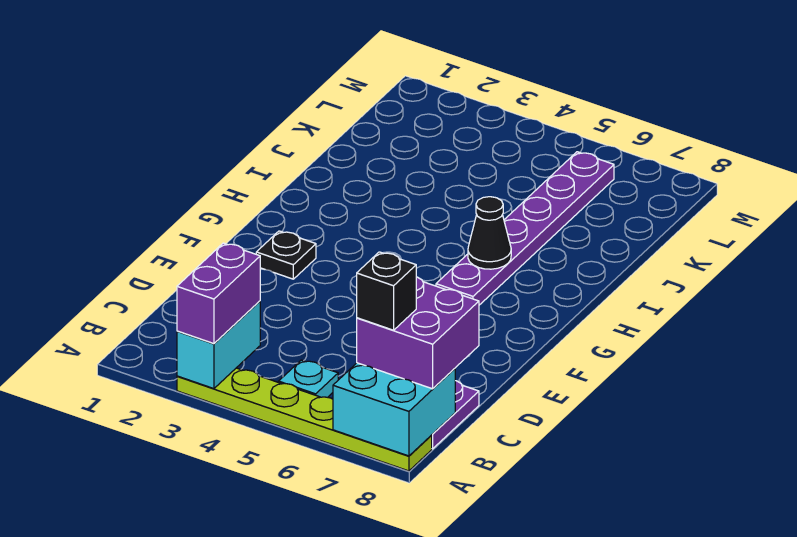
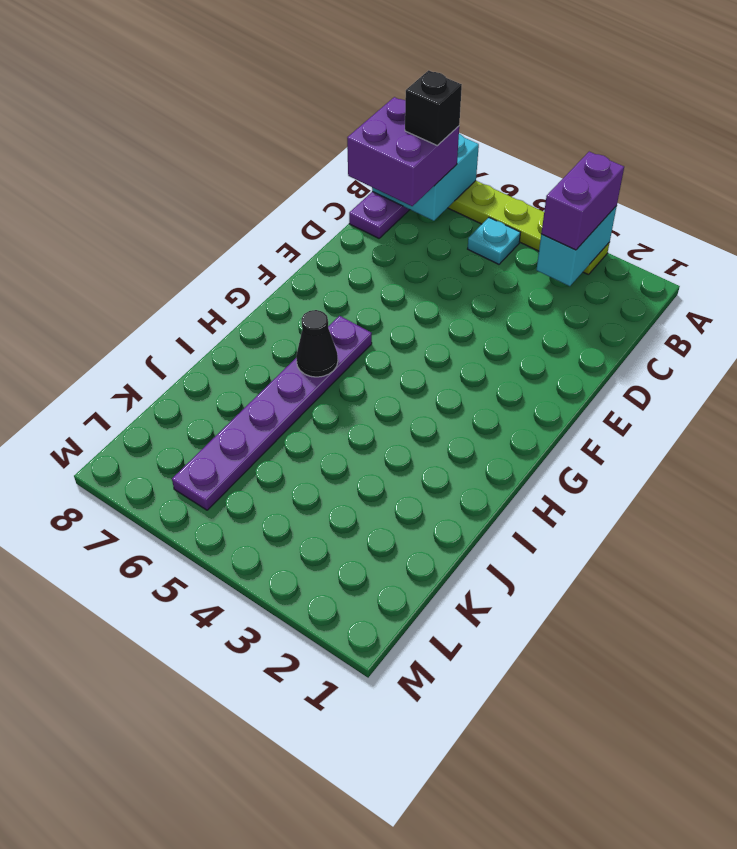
black plate F2 level 1 -> none

